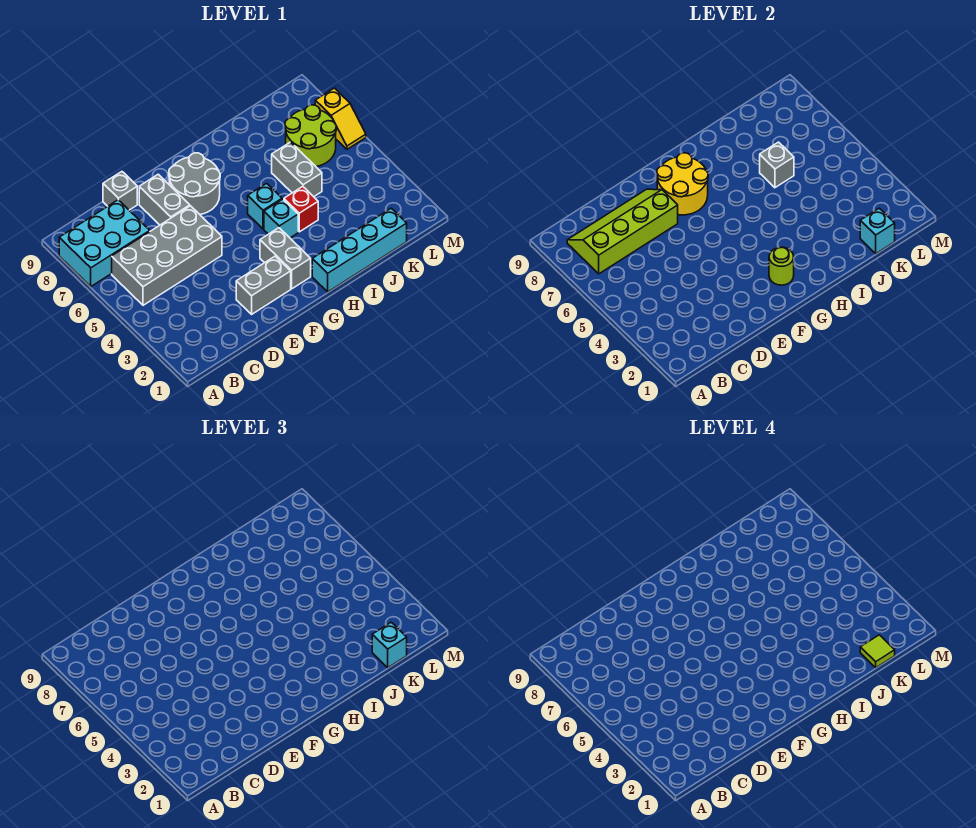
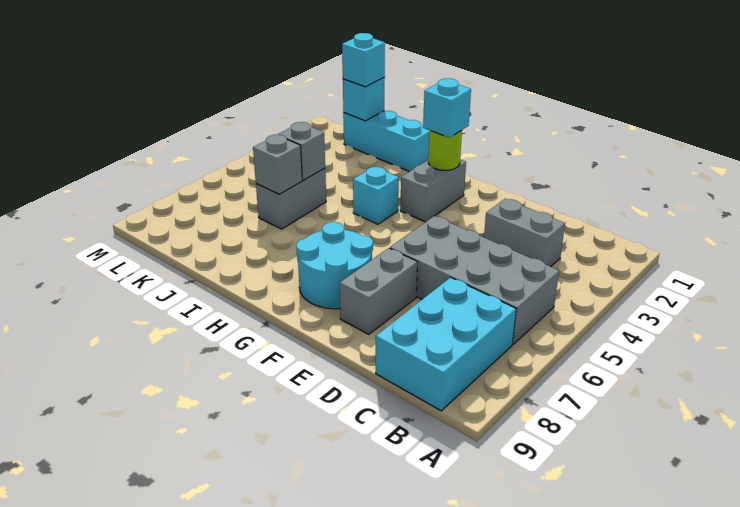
cyan brick A7:C8 level 1 -> cyan brick B7:C9 level 1
lime slope B7:E8 level 2 top 7 -> none
grey brick D9 level 1 -> grey brick J5 level 2
grey brick E2:F2 level 1 -> grey brick C3:D3 level 1
grey round brick F7:G8 level 1 -> cyan round brick F7:G8 level 1
yellow round brick F7:G8 level 2 -> none
cyan brick H1:K1 level 1 -> cyan brick I1:K1 level 1
cyan brick H5 level 1 -> cyan brick G2 level 3
red brick I4 level 1 -> none
lime tile K1 level 4 -> none
lime round brick K6:L7 level 1 -> none
yellow slope M6:M7 level 1 top 7 -> none

